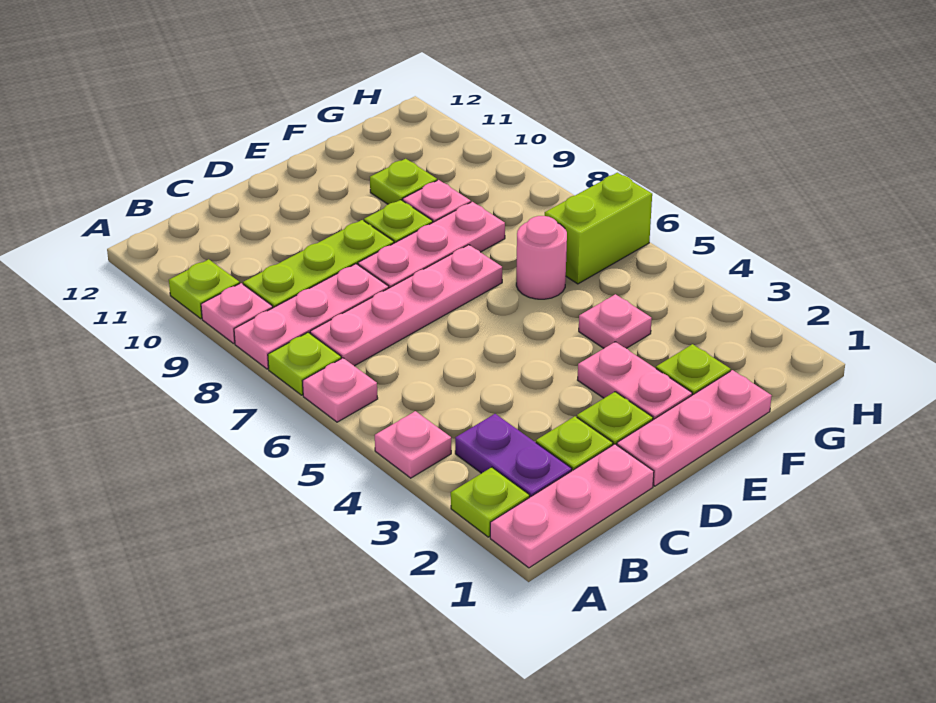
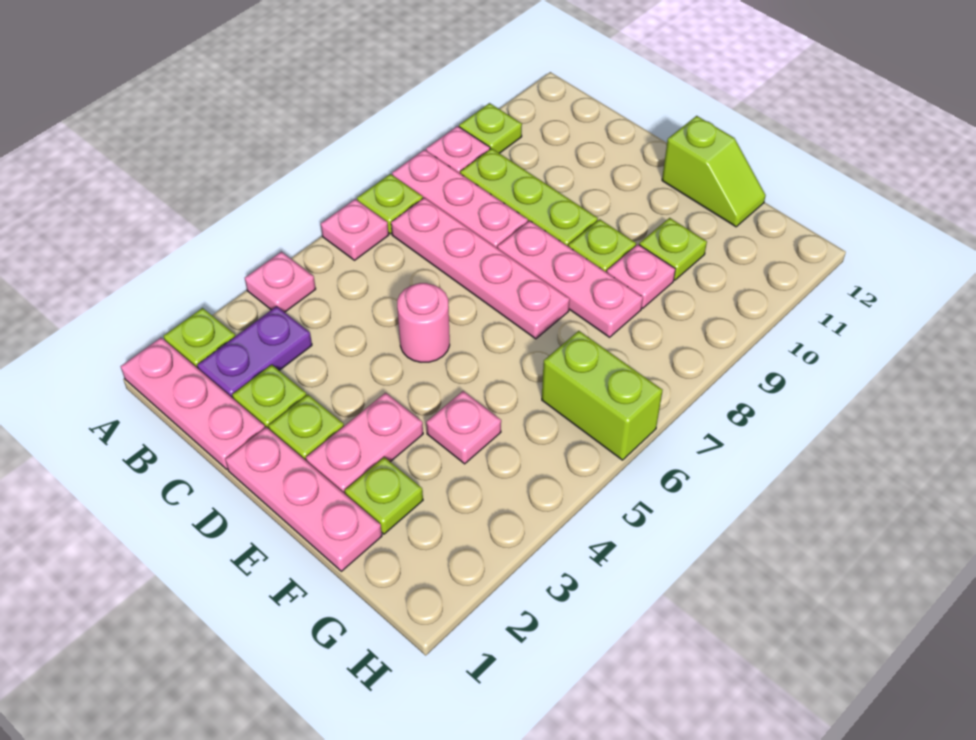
none -> lime slope E12:F12 level 1 top E
pink round brick F6 level 1 -> pink round brick D5 level 1

